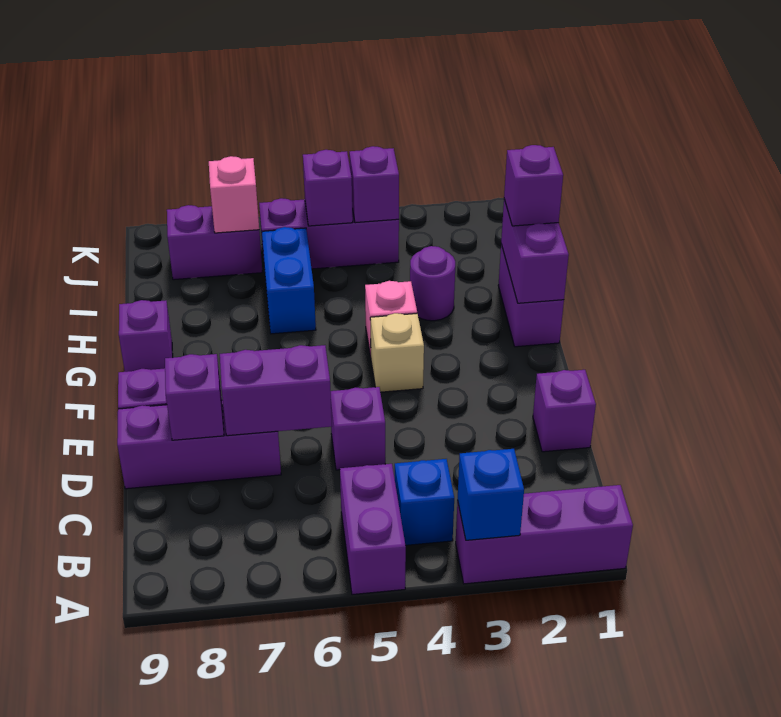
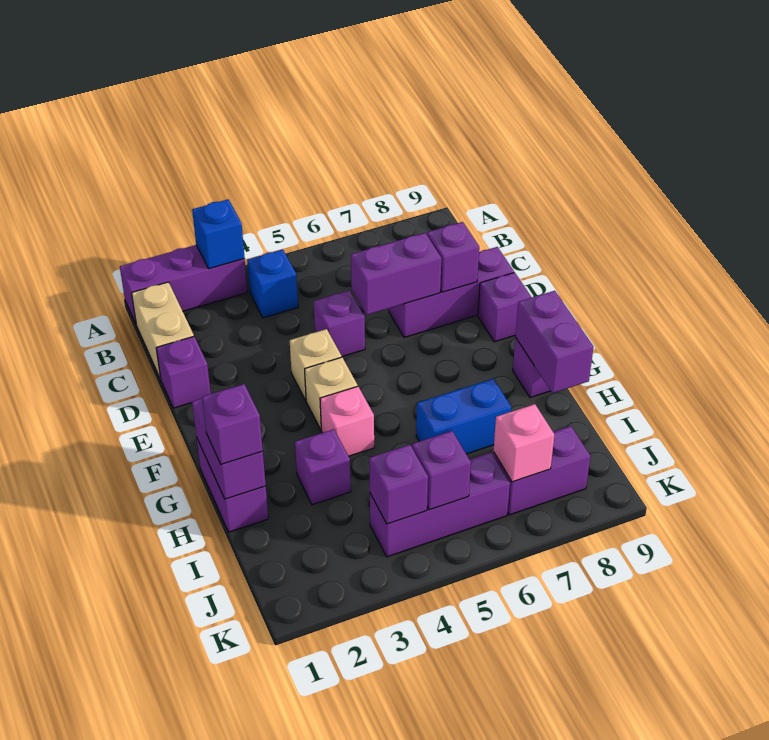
purple brick A5:B5 level 1 -> purple brick G9:H9 level 2
none -> tan brick B1:C1 level 1
none -> tan brick E4 level 1
purple round brick H3 level 1 -> purple brick H3 level 1
blue brick H6:I6 level 1 -> blue brick H6:H7 level 1

